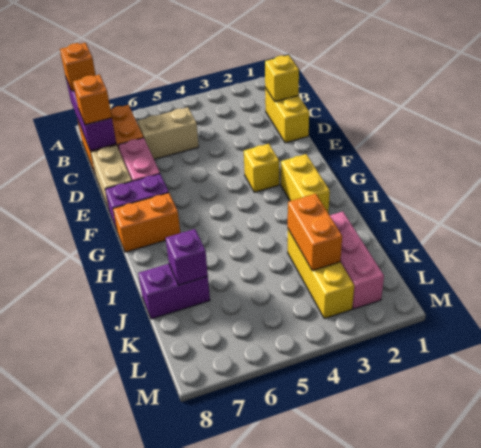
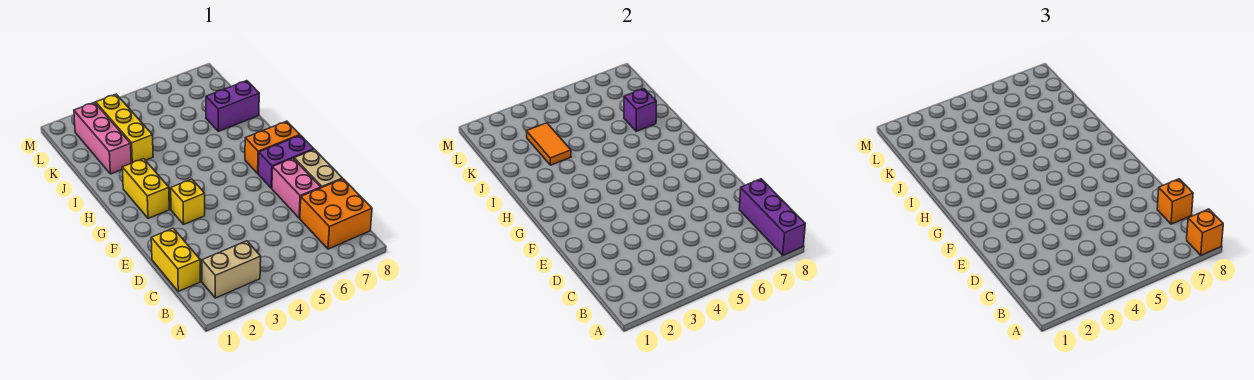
yellow brick C1 level 2 -> none
tan brick C5:C6 level 1 -> tan brick B2:B3 level 1
orange brick J3:K3 level 2 -> orange tile J3:K3 level 2

